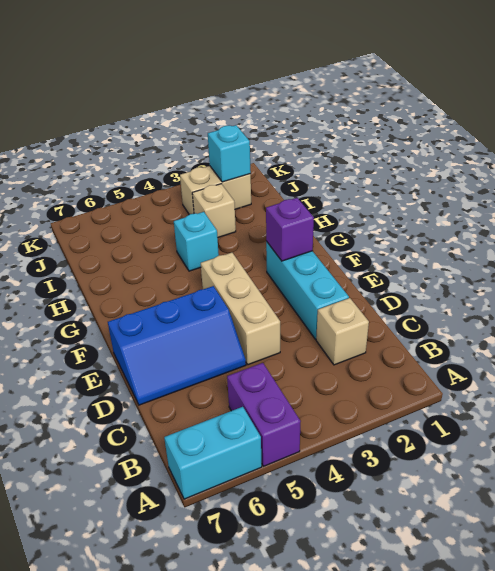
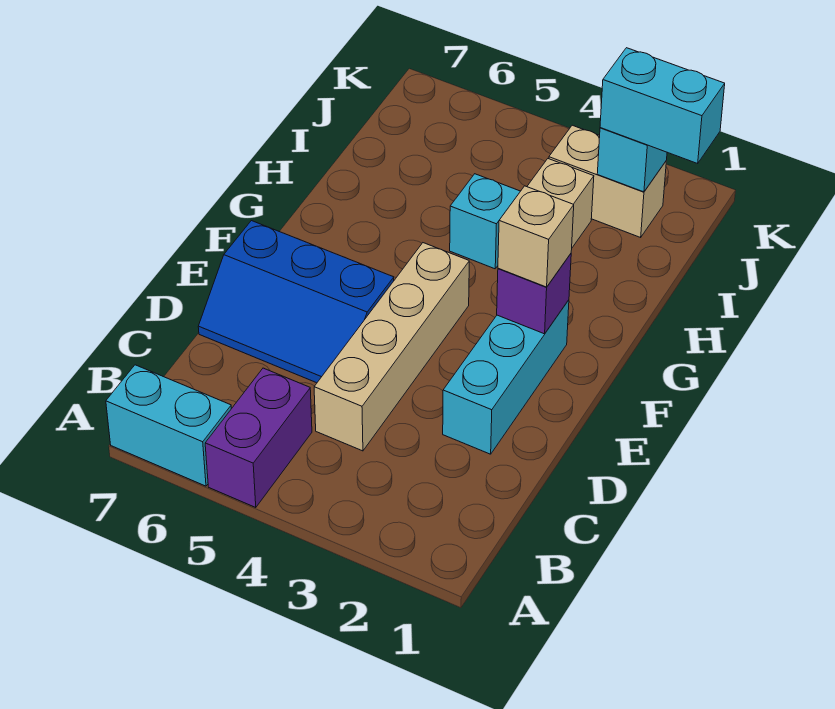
tan brick C2 level 1 -> tan brick F2 level 3
tan brick D4:F4 level 1 -> tan brick C4:F4 level 1
none -> cyan brick J1:J2 level 3

